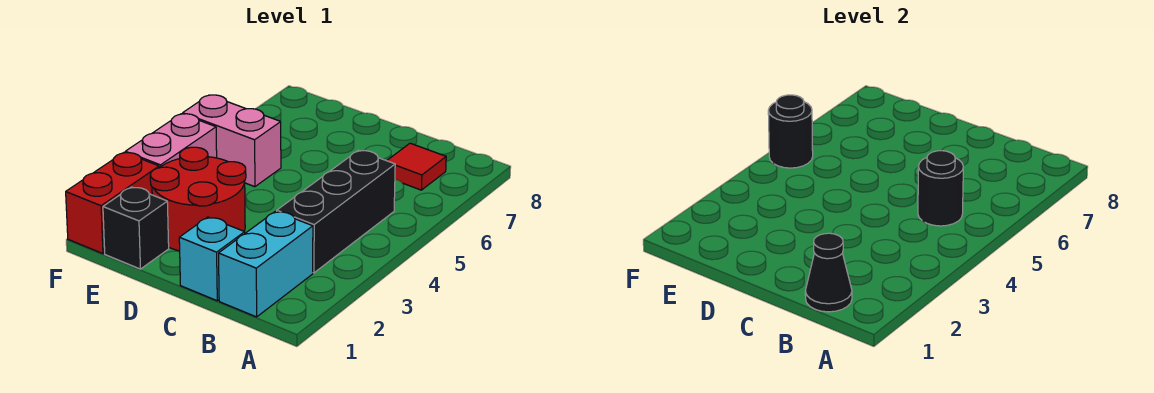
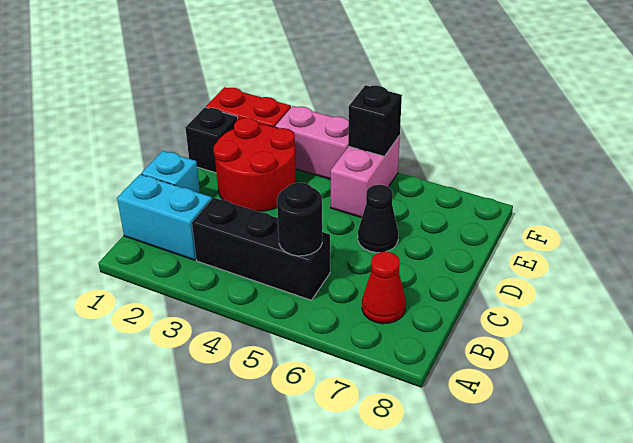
black cone B1 level 2 -> black cone D6 level 1
red tile B7 level 1 -> red cone B7 level 1
black round brick F5 level 2 -> black brick F5 level 2

